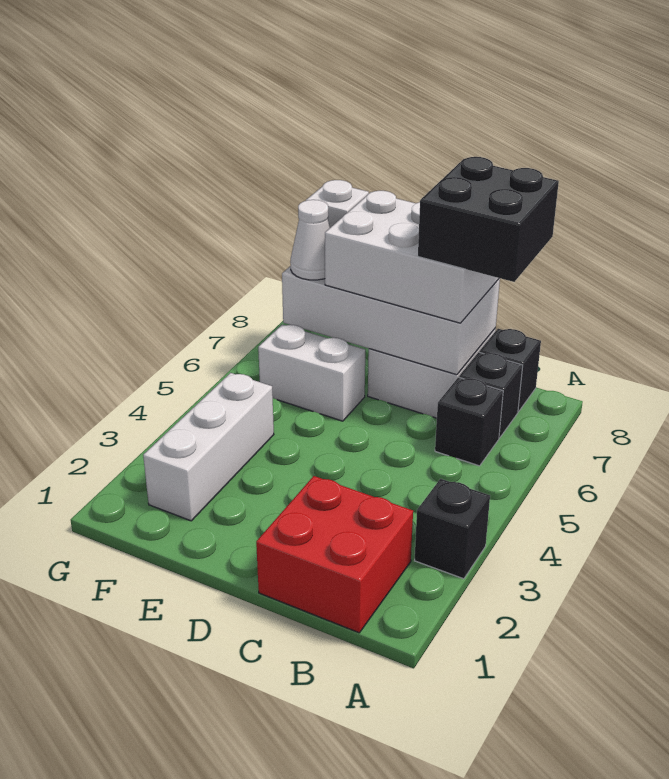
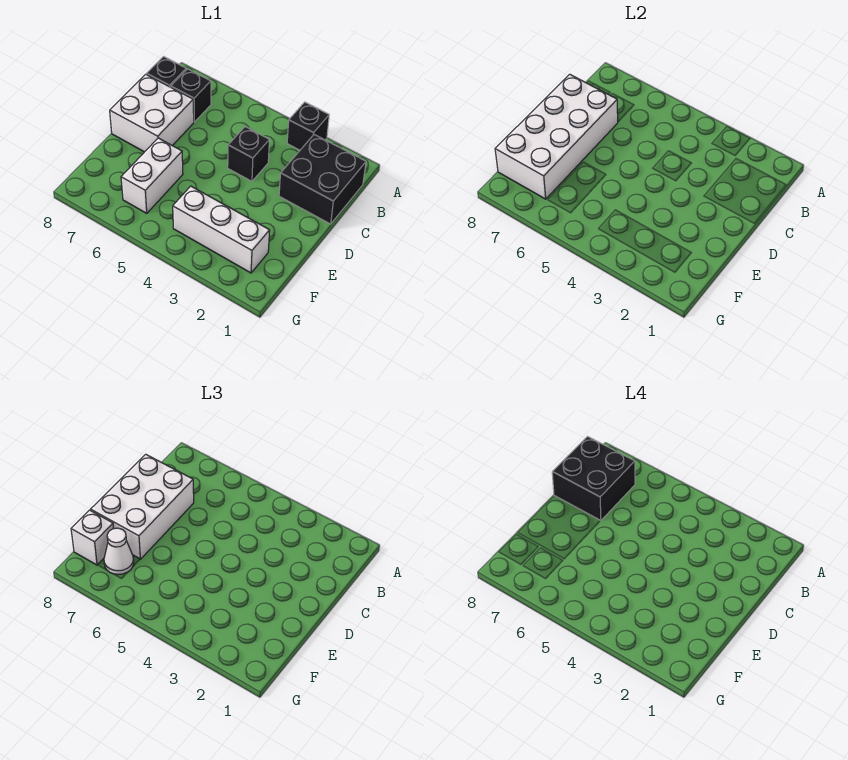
red brick B1:C2 level 1 -> black brick B1:C2 level 1
black brick B6 level 1 -> black brick C4 level 1

